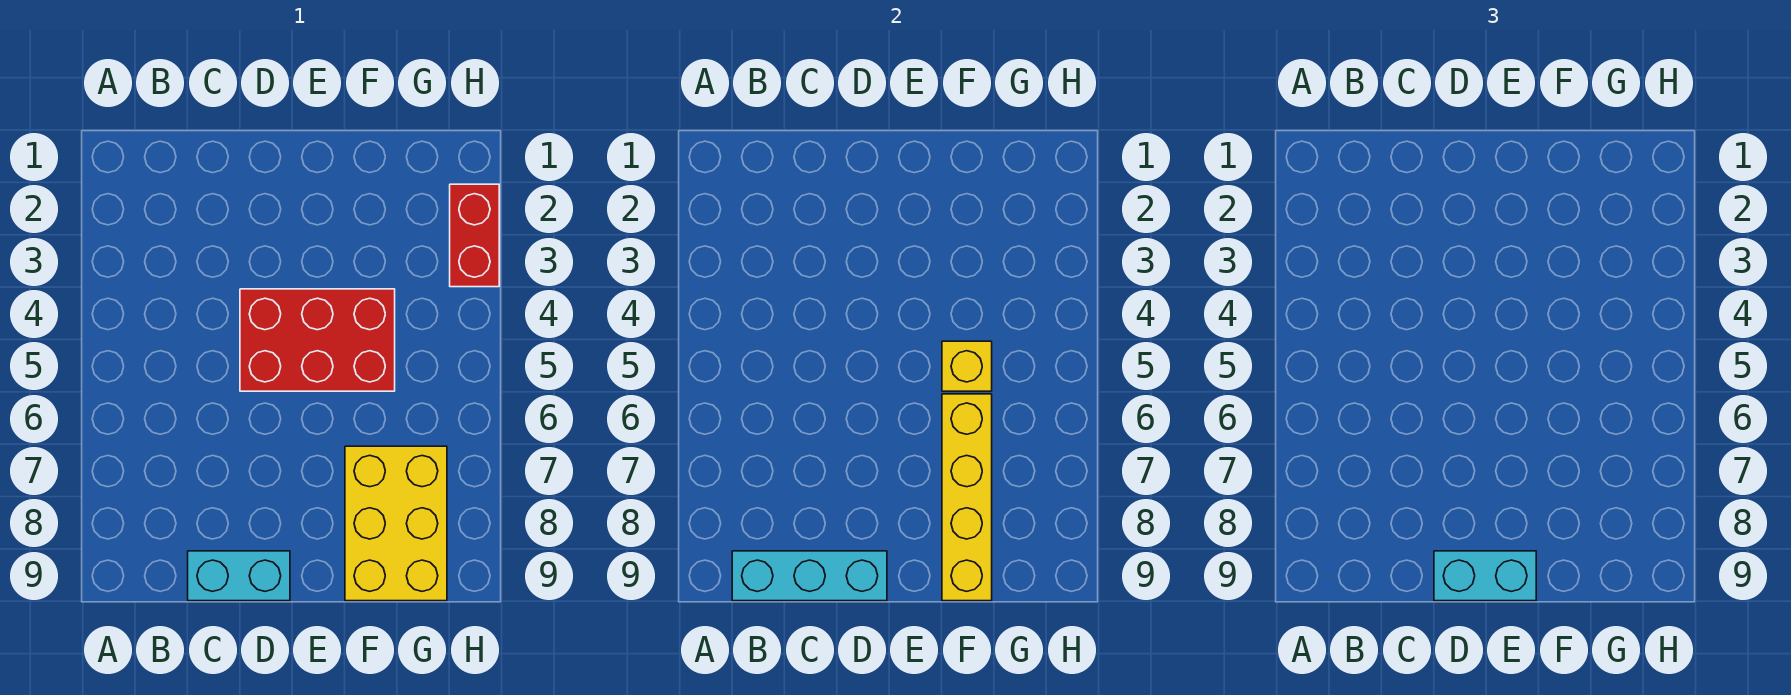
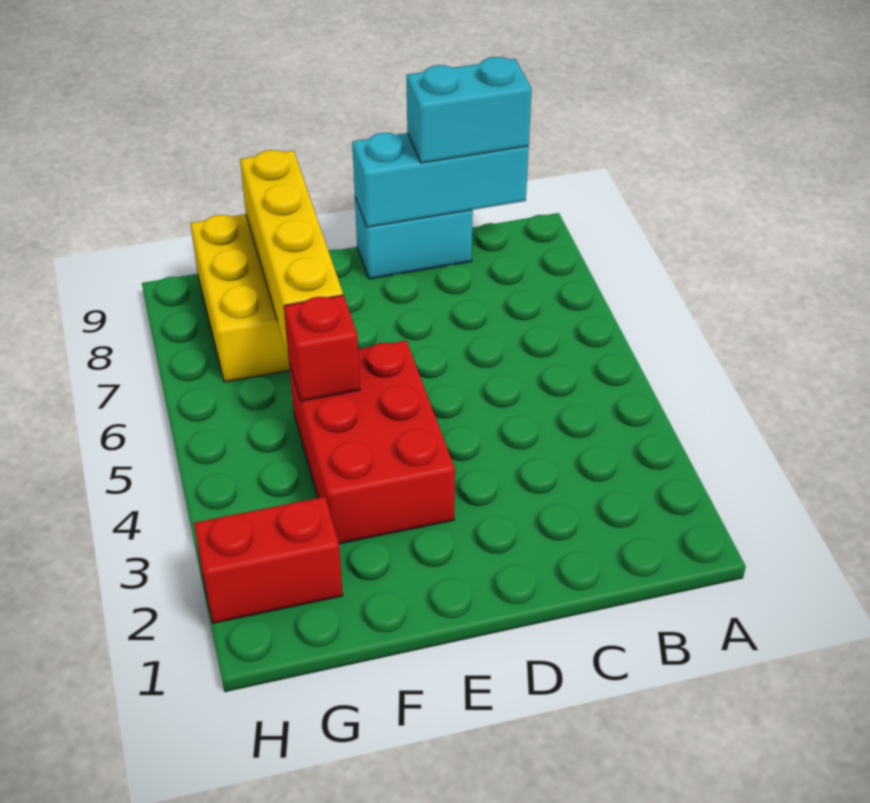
red brick D4:F5 level 1 -> red brick E3:F5 level 1
cyan brick D9:E9 level 3 -> cyan brick B9:C9 level 3
yellow brick F5 level 2 -> red brick F5 level 2
red brick H2:H3 level 1 -> red brick G2:H2 level 1

